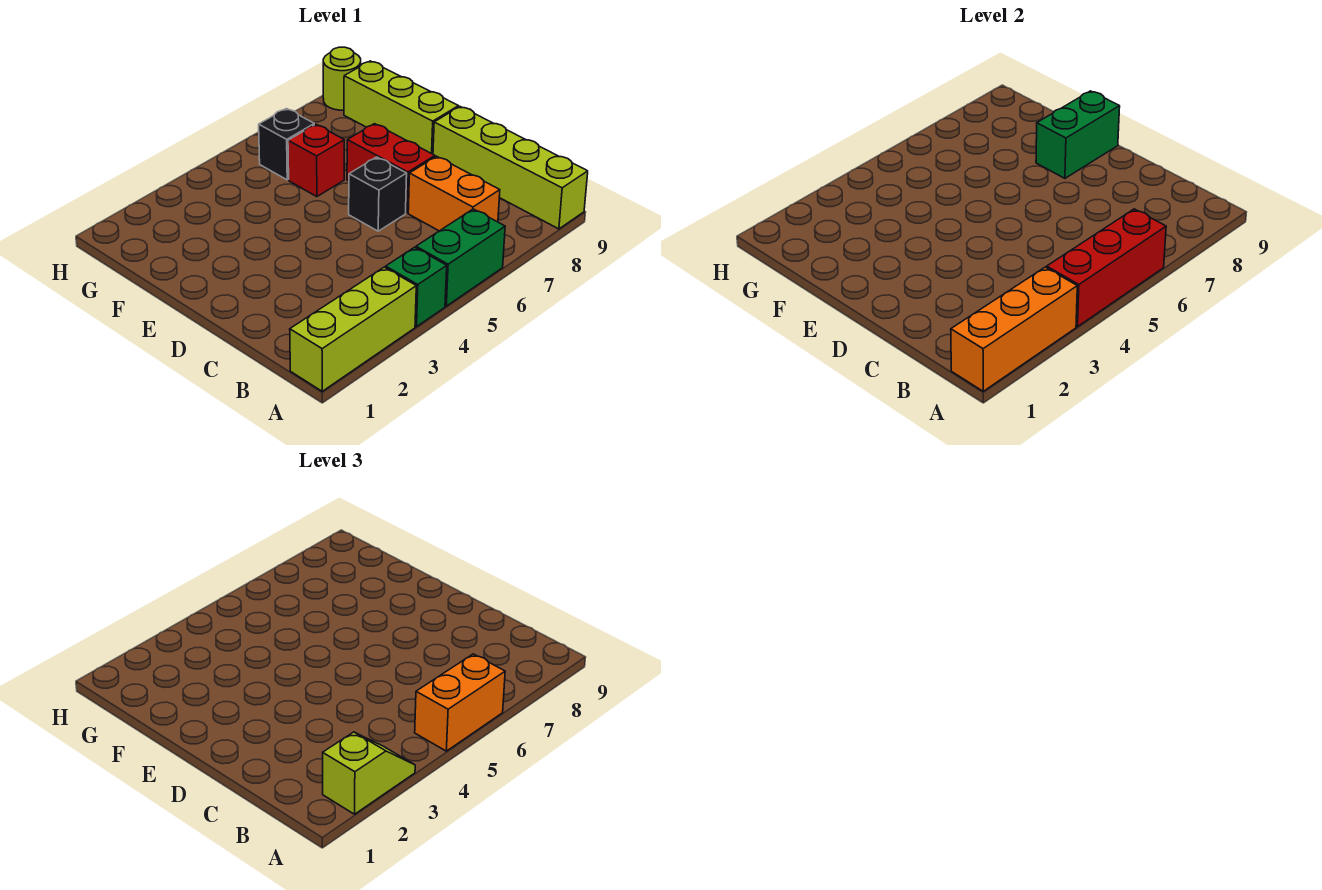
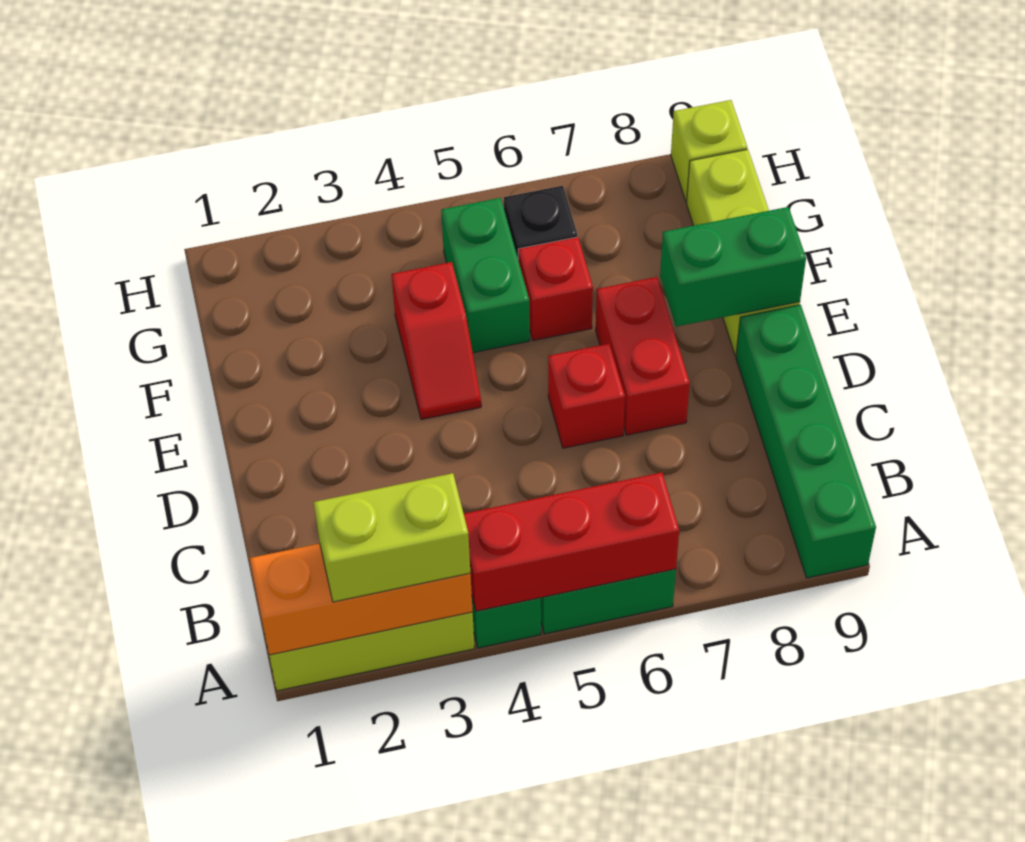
lime slope A2:A3 level 3 top 2 -> lime brick A2:A3 level 3
orange brick A5:A6 level 3 -> none
lime brick A9:D9 level 1 -> green brick A9:D9 level 1
orange brick B7:C7 level 1 -> none
black brick D6 level 1 -> red brick D6 level 1
none -> red slope E4:F4 level 1 top F
none -> green brick F5:G5 level 1
lime round brick H9 level 1 -> lime brick H9 level 1

